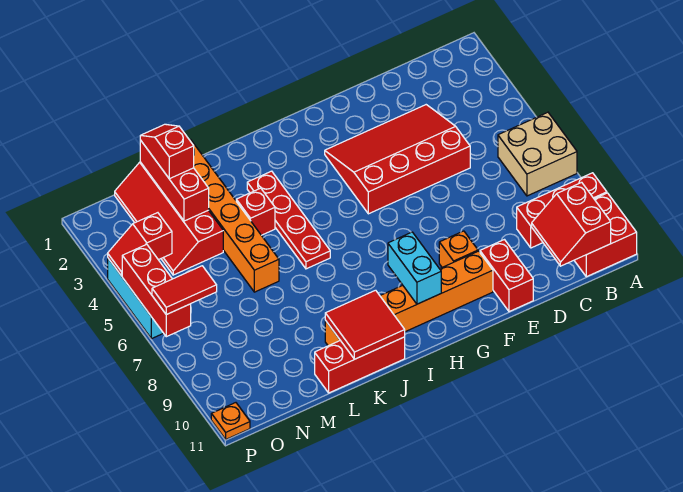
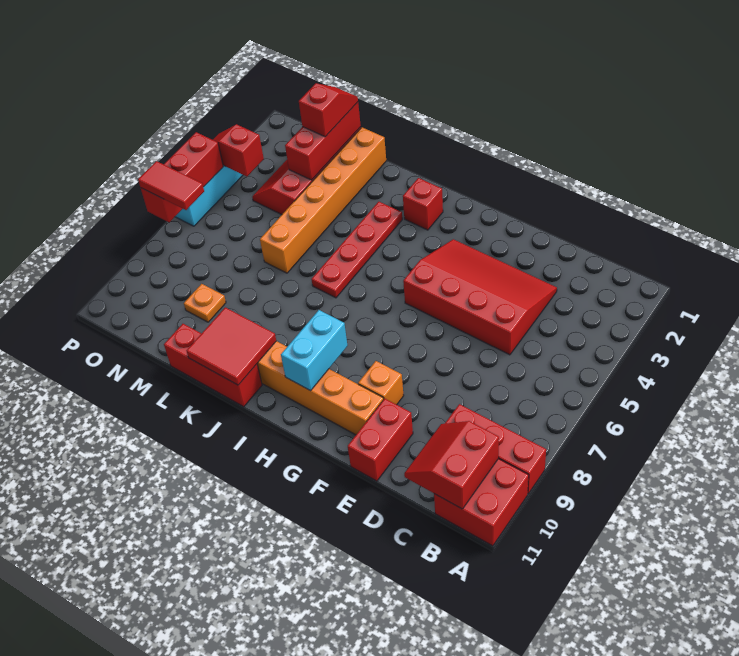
tan brick A6:B7 level 1 -> none
red brick K4 level 1 -> red brick I2 level 1
orange plate P11 level 1 -> orange plate M9 level 1

